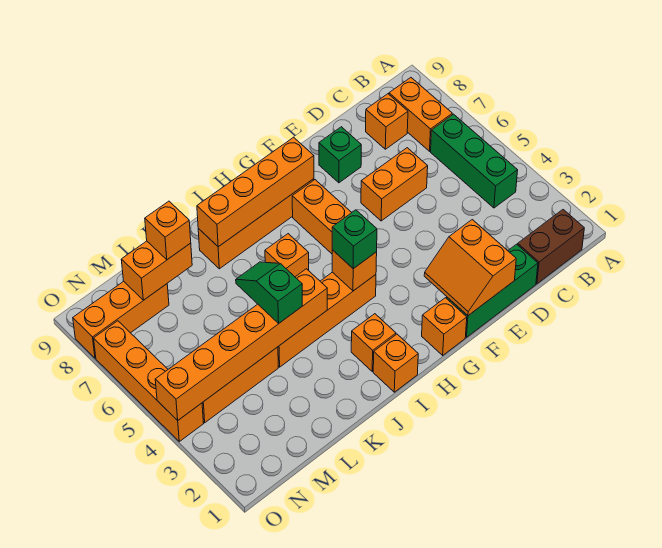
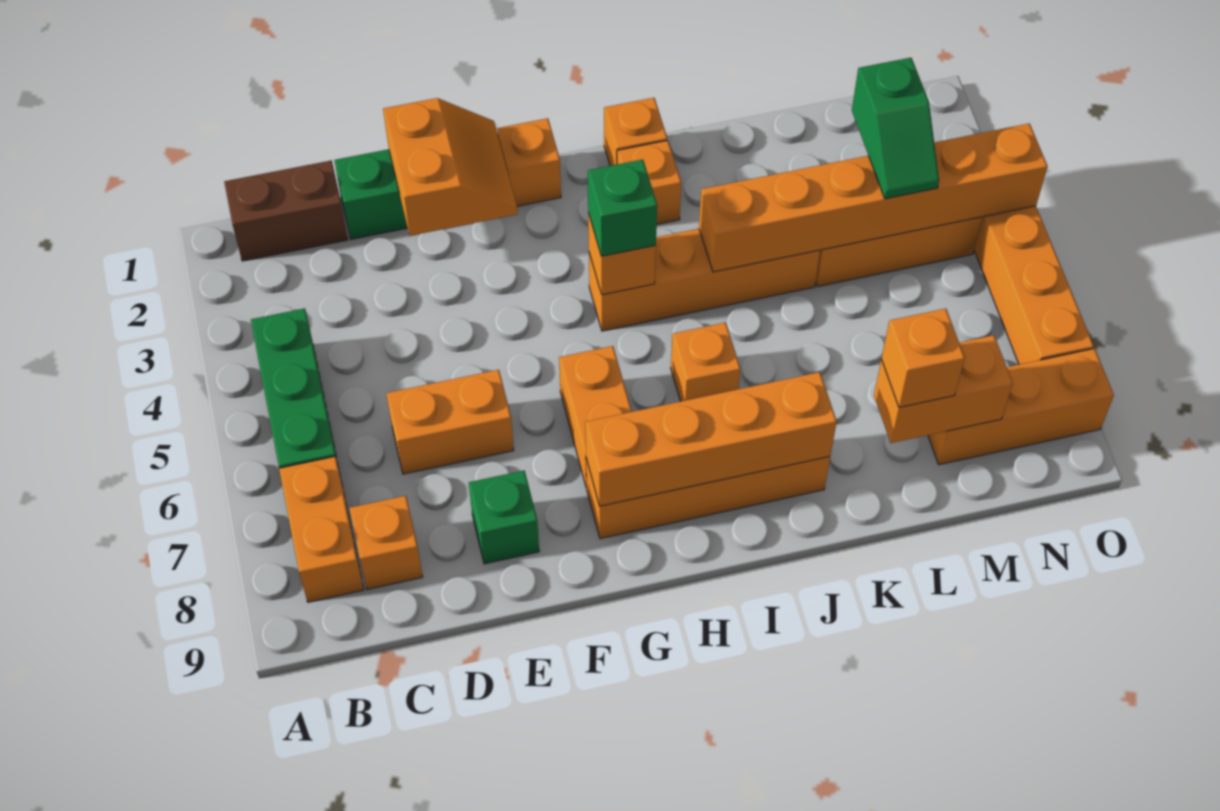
green slope K4:K5 level 3 top 4 -> green slope M3:M4 level 3 top 3

